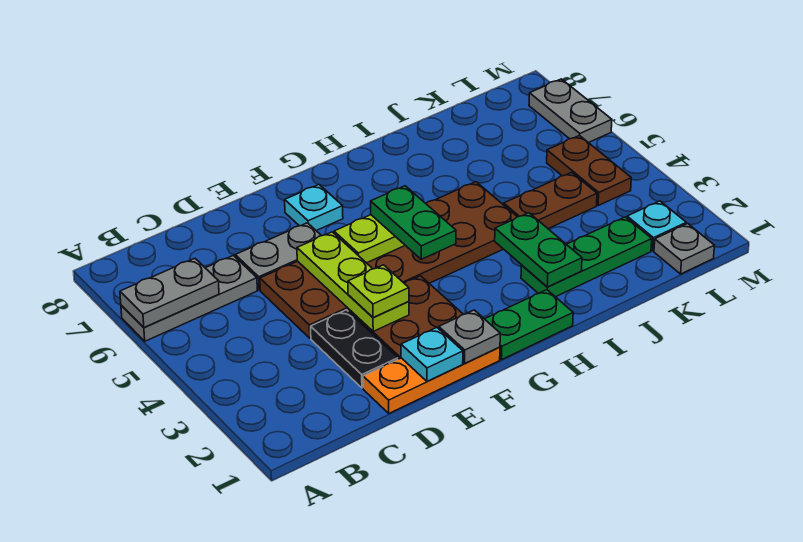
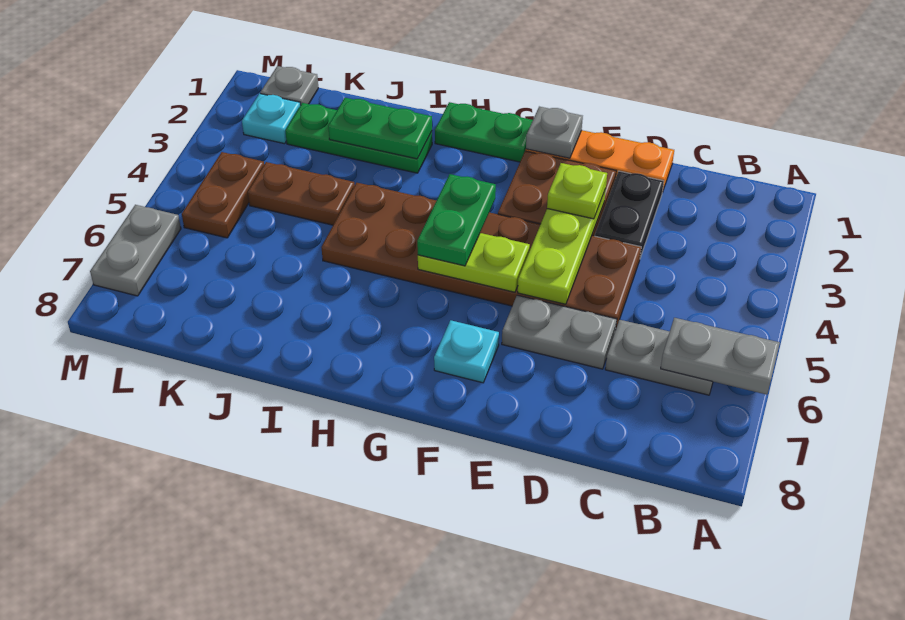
grey plate A6:C6 level 1 -> grey plate B6:C6 level 1
cyan plate E1 level 2 -> none
green plate I2:I3 level 2 -> green plate I2:J2 level 2

